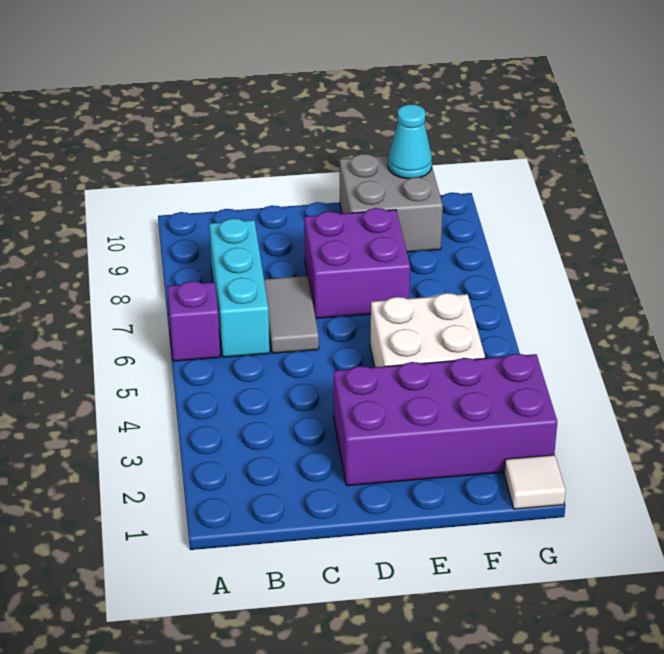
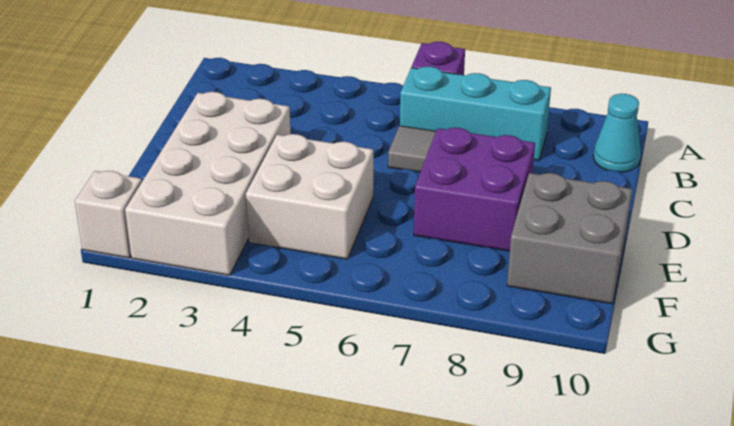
purple brick D2:G3 level 1 -> white brick D2:G3 level 1
cyan cone F10 level 2 -> cyan cone B10 level 1
white tile G1 level 1 -> white brick G1 level 1

